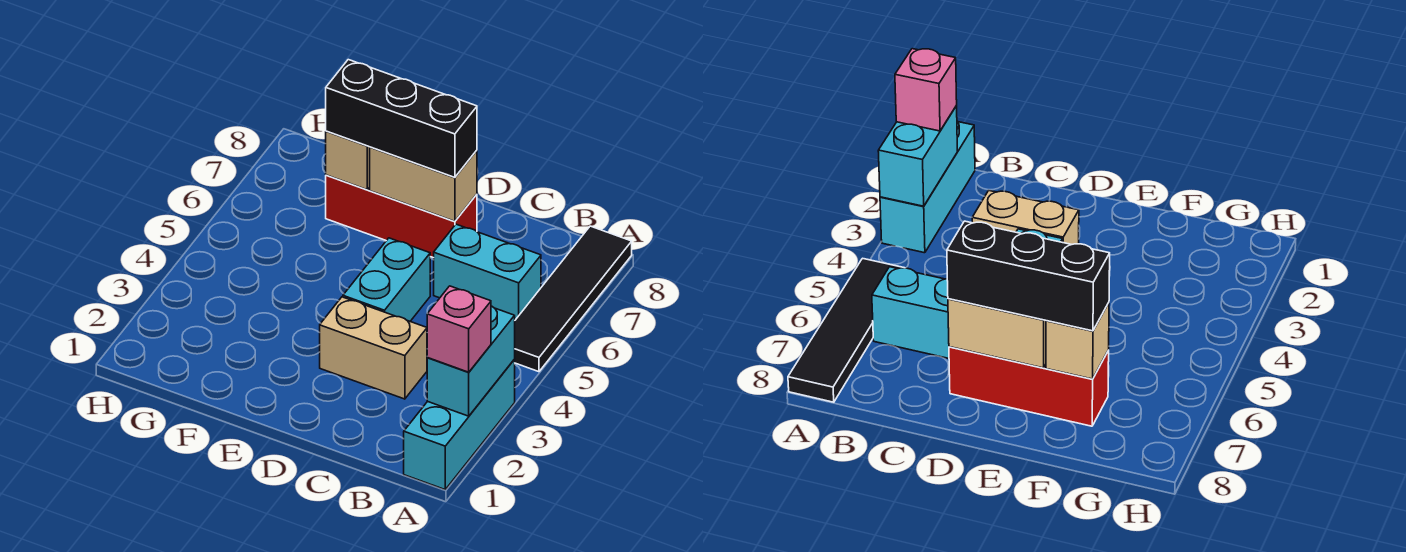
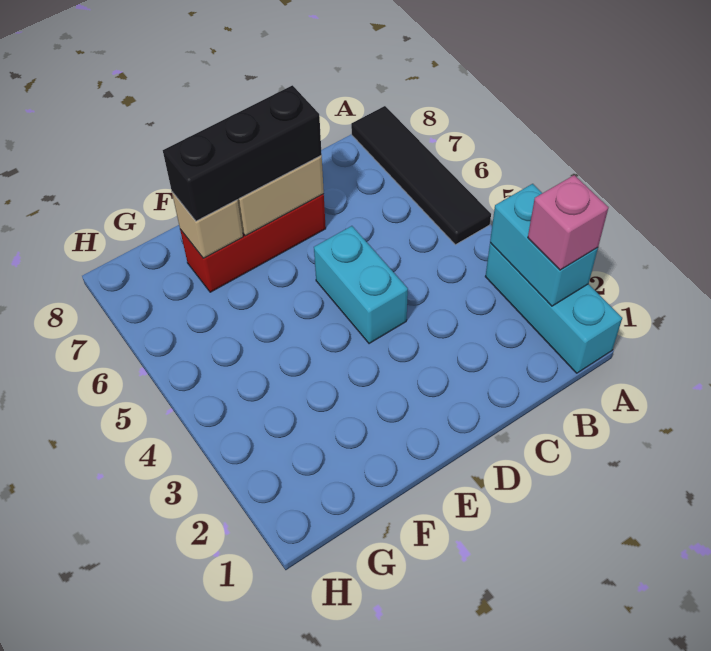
cyan brick B6:C6 level 1 -> none
tan brick C3:D3 level 1 -> none

